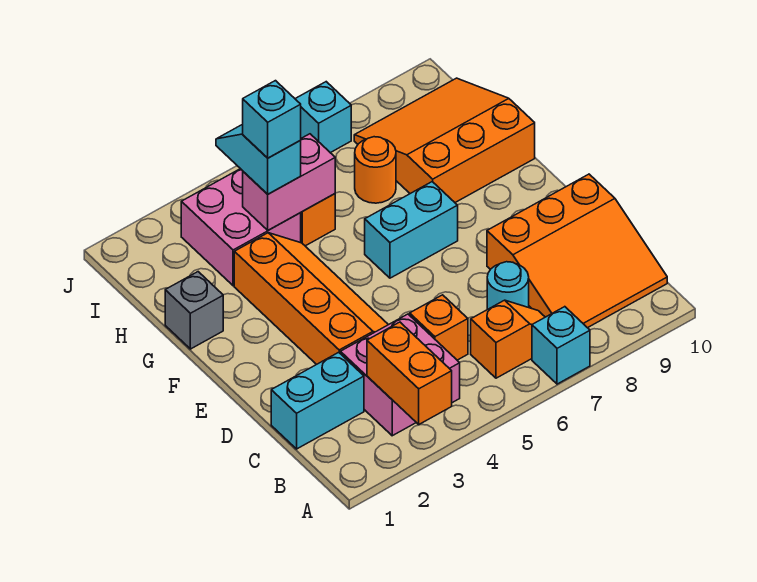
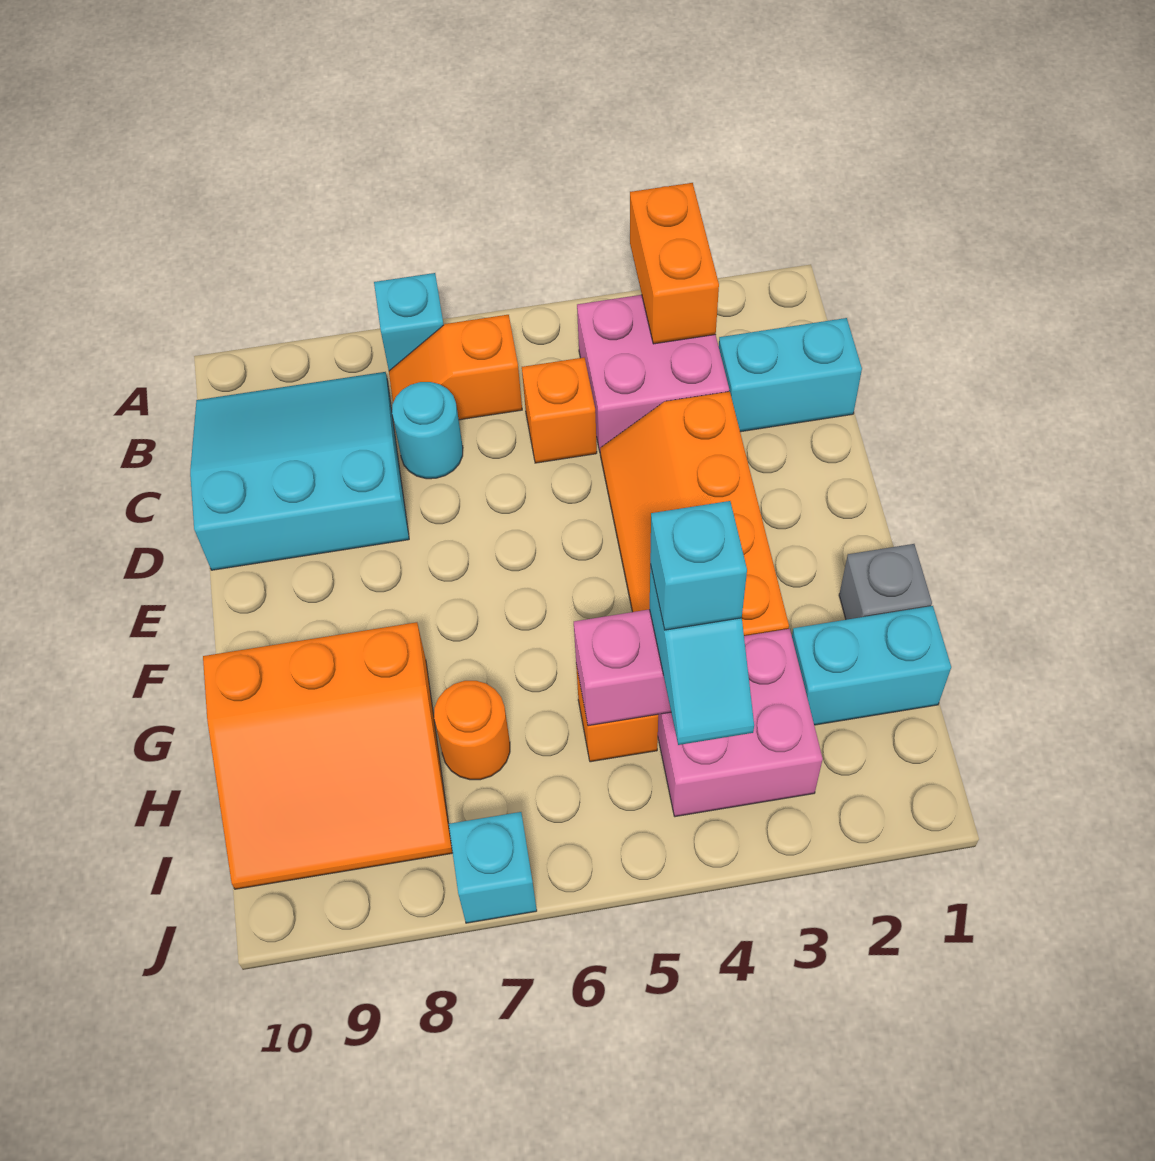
orange slope B8:D10 level 1 top D -> cyan slope B8:D10 level 1 top D
cyan brick F6:F7 level 1 -> cyan brick H1:H2 level 1

